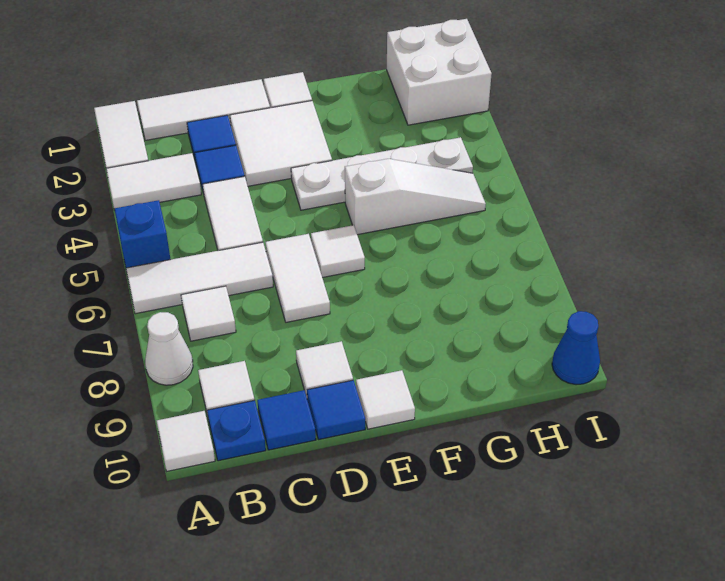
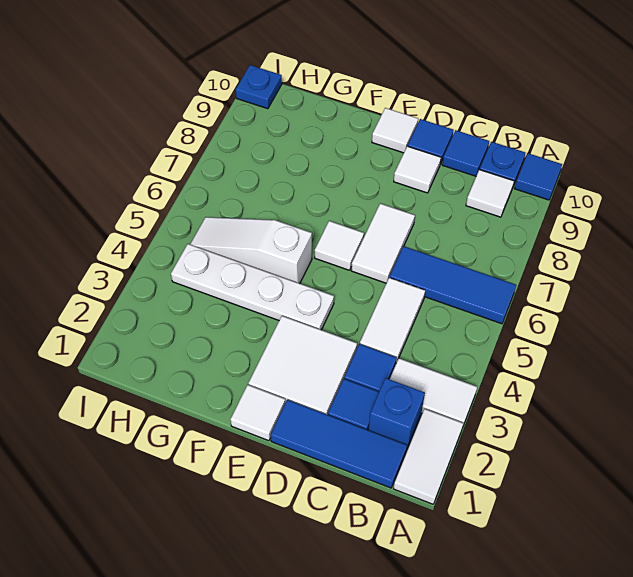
blue brick A5 level 1 -> blue brick B2 level 1
white tile A6:C6 level 1 -> blue tile A6:C6 level 1
white cone A8 level 1 -> none
white tile A10 level 1 -> blue tile A10 level 1
white tile B1:D1 level 1 -> blue tile B1:D1 level 1
white tile B7 level 1 -> none
white brick H1:I2 level 1 -> none
blue cone I10 level 1 -> blue plate I10 level 1

